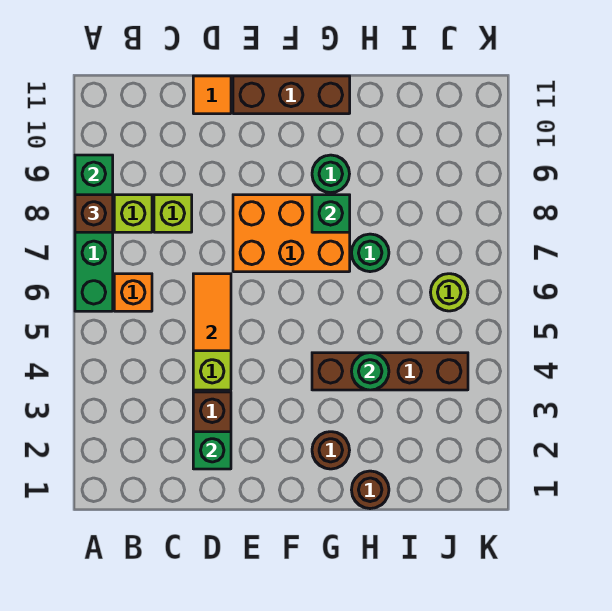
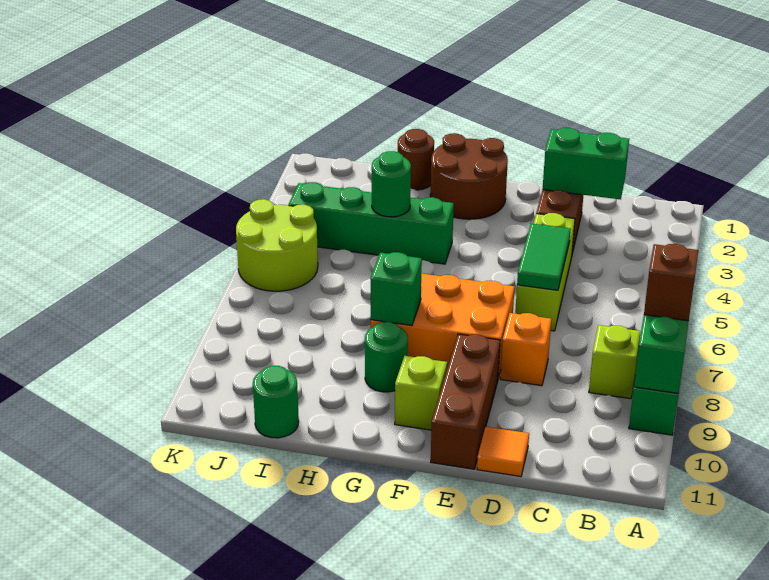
orange brick B6 level 1 -> orange brick D8 level 1
lime brick C8 level 1 -> lime brick F10 level 1
green brick D2 level 2 -> green brick C2:D2 level 2
orange tile D5:D6 level 2 -> green tile D5:D6 level 2
brown brick E11:G11 level 1 -> brown brick E9:E11 level 1
brown round brick G2 level 1 -> brown round brick F1:G2 level 1
brown brick G4:J4 level 1 -> green brick G4:J4 level 1
green round brick H7 level 1 -> green round brick I11 level 1
lime round brick J6 level 1 -> lime round brick J5:K6 level 1

